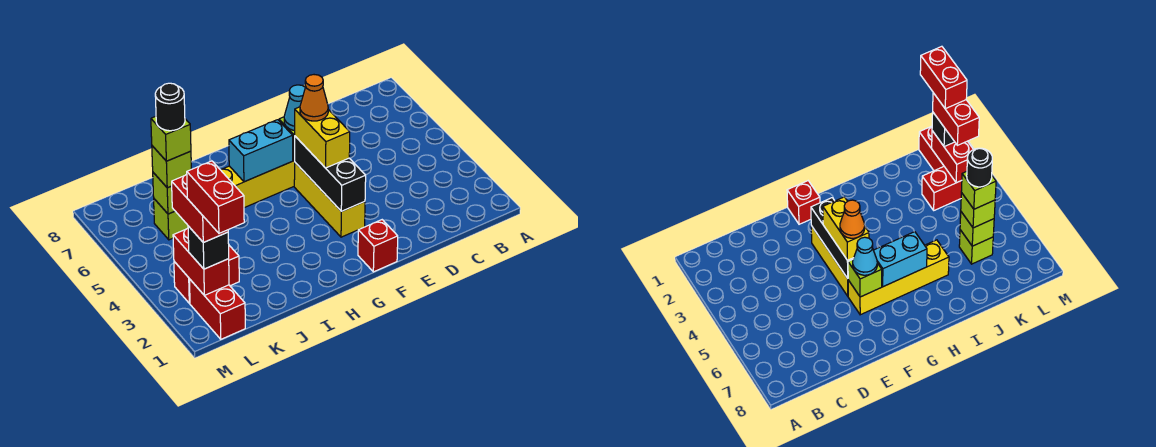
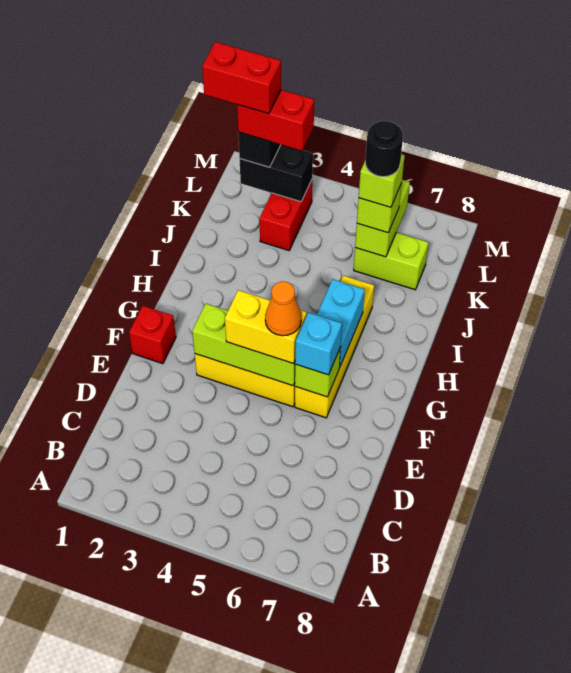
black brick F3:F5 level 2 -> lime brick F3:F5 level 2
cyan cone F6 level 3 -> cyan brick F6 level 3
lime brick K6 level 1 -> lime brick K6:K7 level 1
lime brick K6 level 2 -> lime brick K6:L6 level 2
red brick L1:L2 level 1 -> none
red brick L2:L3 level 2 -> black brick L2:L3 level 2

